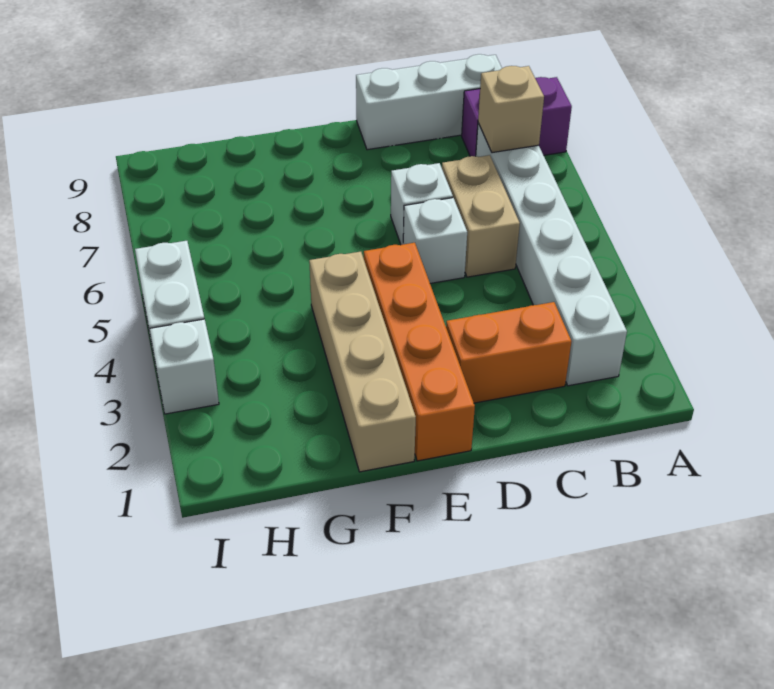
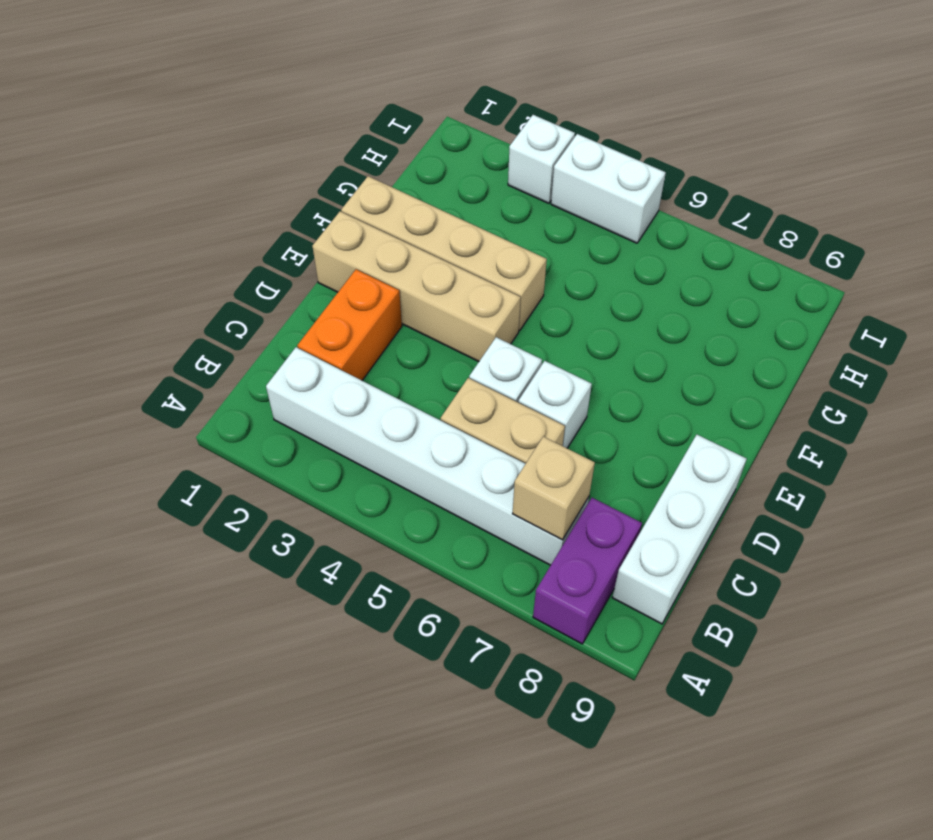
orange brick E1:E4 level 1 -> tan brick E1:E4 level 1

